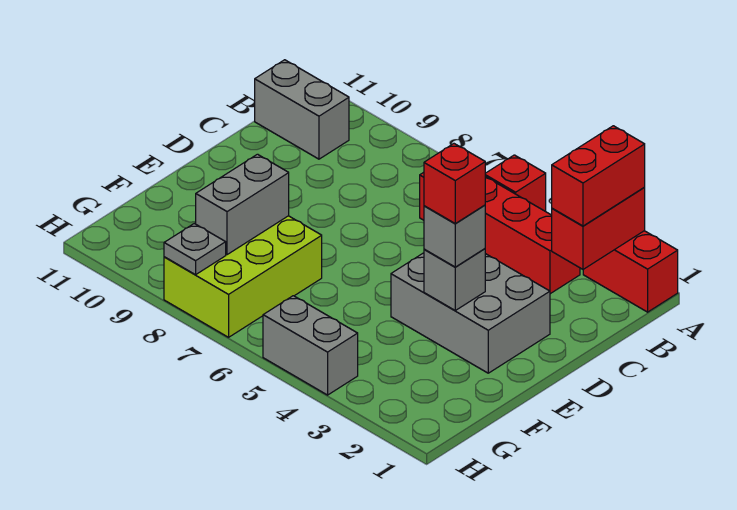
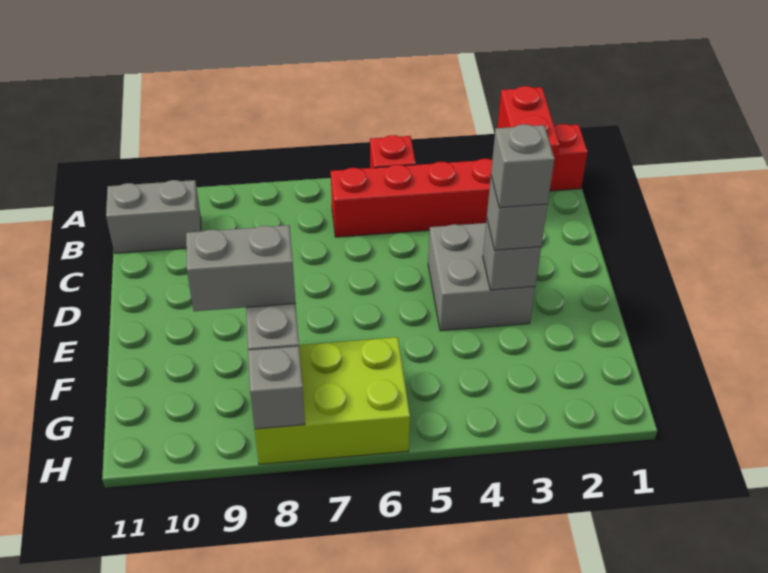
red brick A2:B2 level 3 -> none
grey brick D2:E4 level 1 -> grey brick D3:E4 level 1
red brick E3 level 4 -> grey brick E3 level 4
lime brick F7:H8 level 1 -> lime brick G6:H8 level 1
grey brick H4:H5 level 1 -> grey brick F8:F9 level 3
grey plate H8 level 2 -> grey brick H8 level 2

